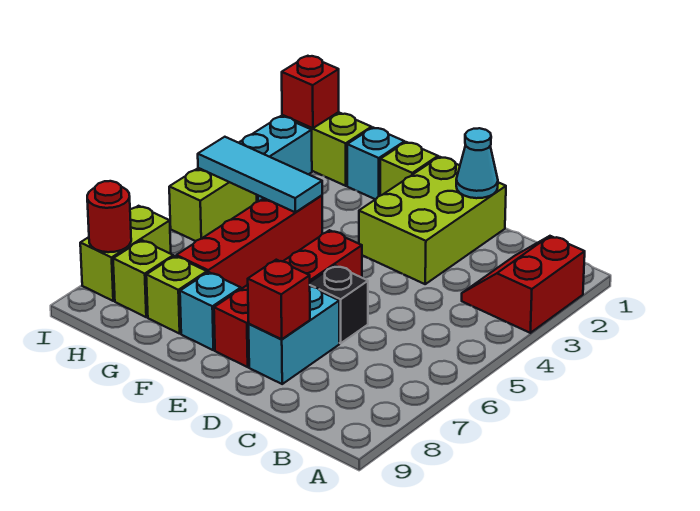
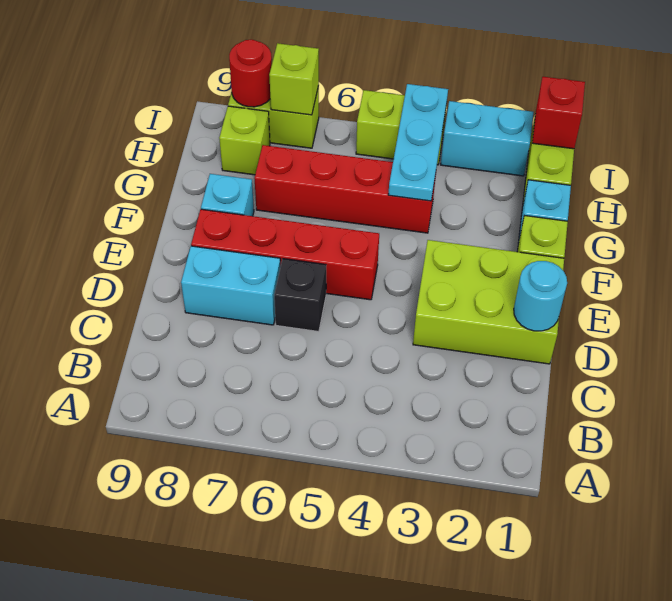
red slope A2:B3 level 1 top A -> none
cyan cone D1 level 2 -> cyan round brick D1 level 2
red brick D8 level 2 -> none
cyan tile G4:I4 level 2 -> cyan plate G4:I4 level 2
lime brick G8 level 1 -> lime brick I7 level 2

